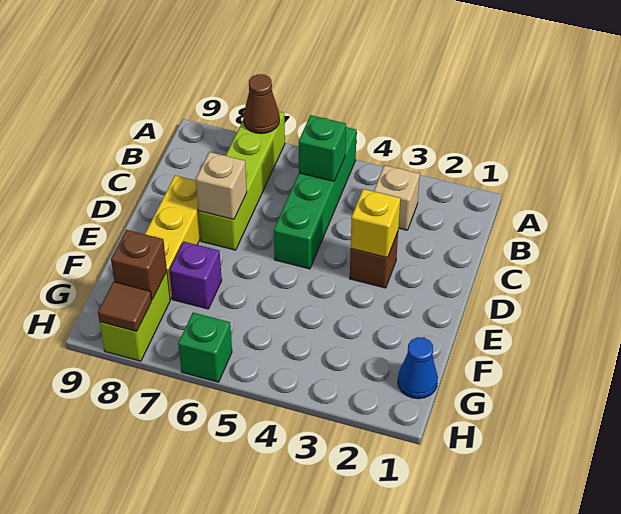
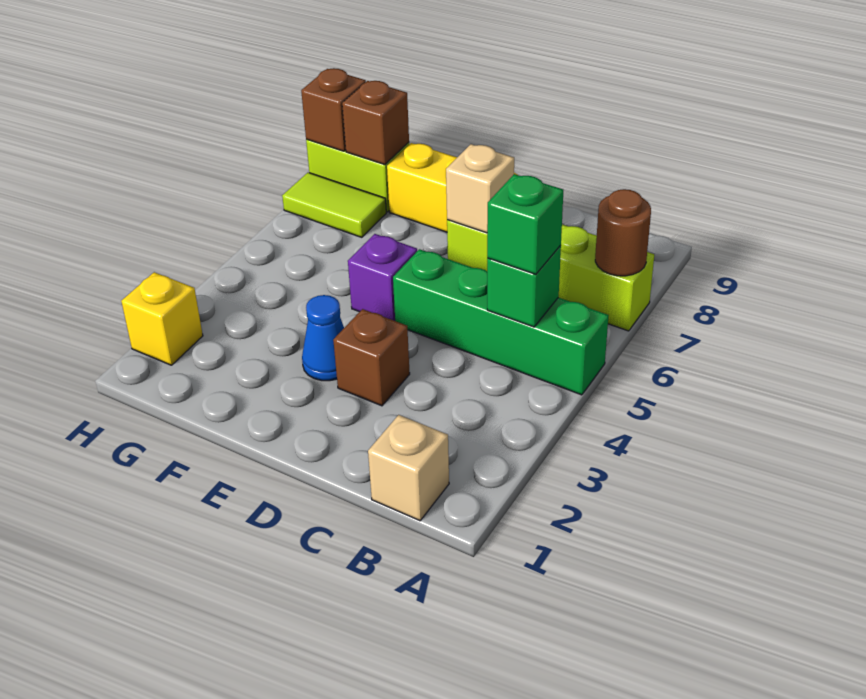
brown cone A7 level 2 -> brown round brick A7 level 2
tan brick B3 level 1 -> tan brick B1 level 1
yellow brick D3 level 2 -> yellow brick H2 level 1
purple brick F7 level 1 -> purple brick E5 level 1
blue cone G1 level 1 -> blue cone E3 level 1
none -> lime tile G7:H7 level 1
green brick H6 level 1 -> green brick B5 level 3
brown tile H8 level 2 -> brown brick H8 level 2

